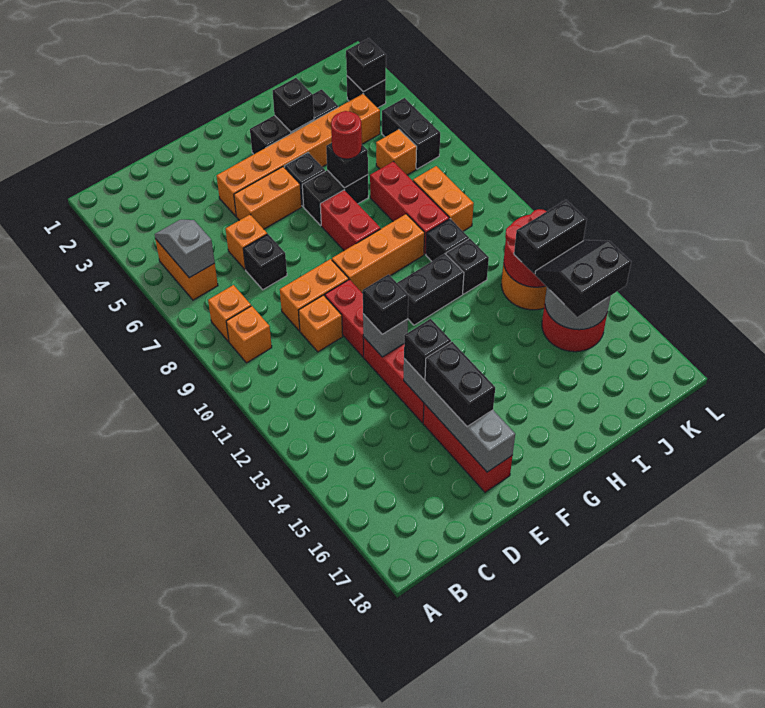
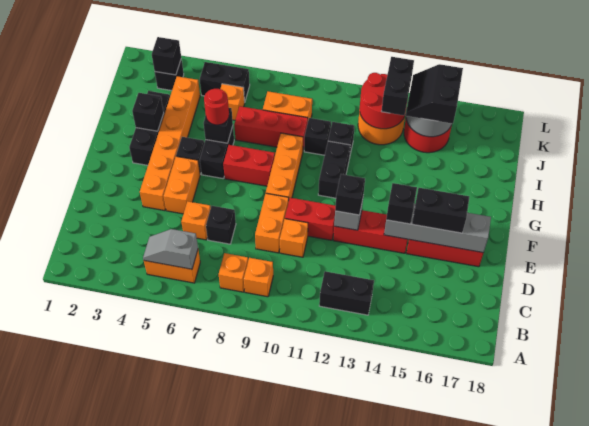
none -> black brick B12:B13 level 1

